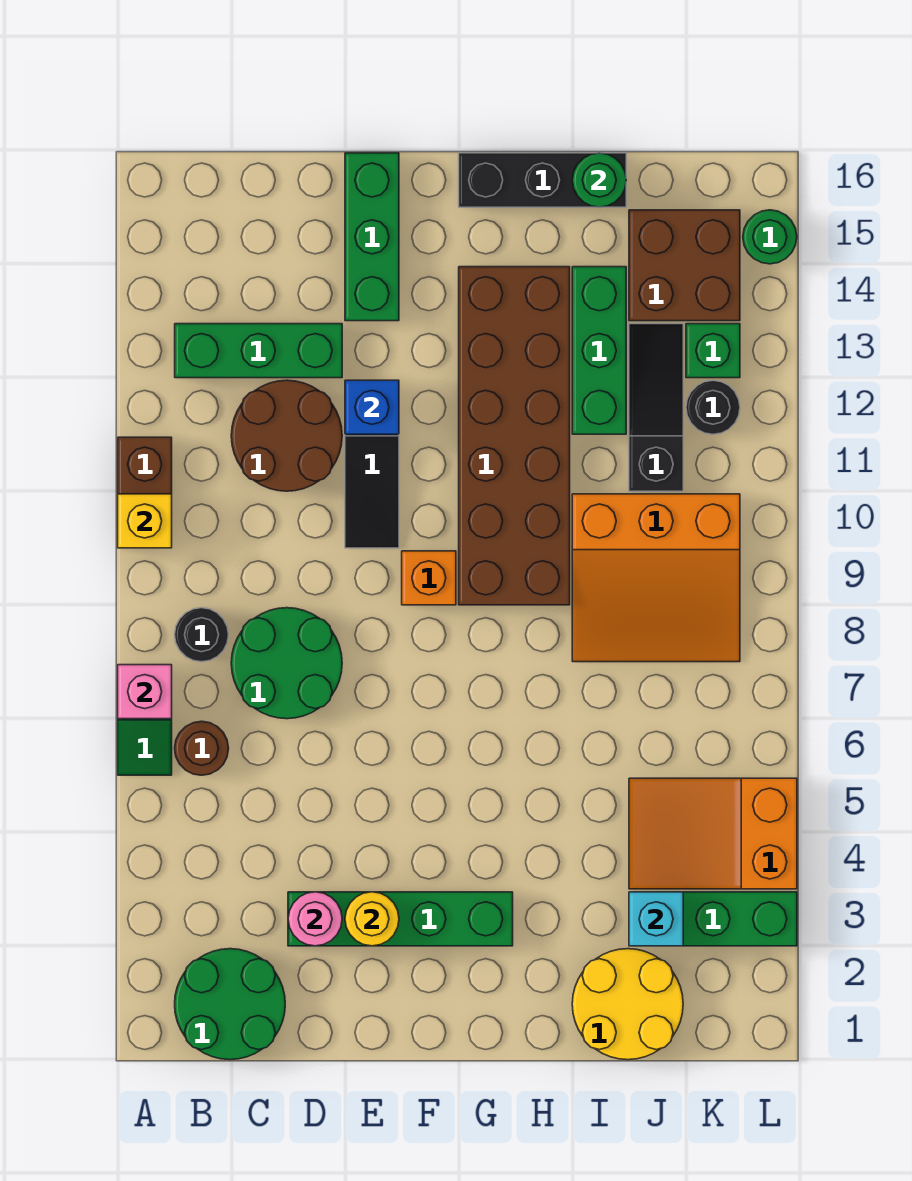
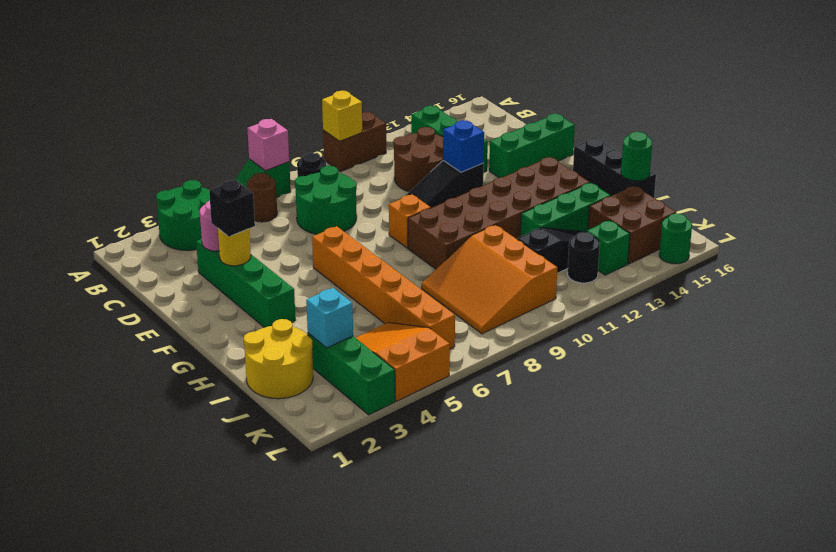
green round brick B1:C2 level 1 -> green round brick A3:B4 level 1
none -> black brick E3 level 3
none -> orange brick F6:K6 level 1

